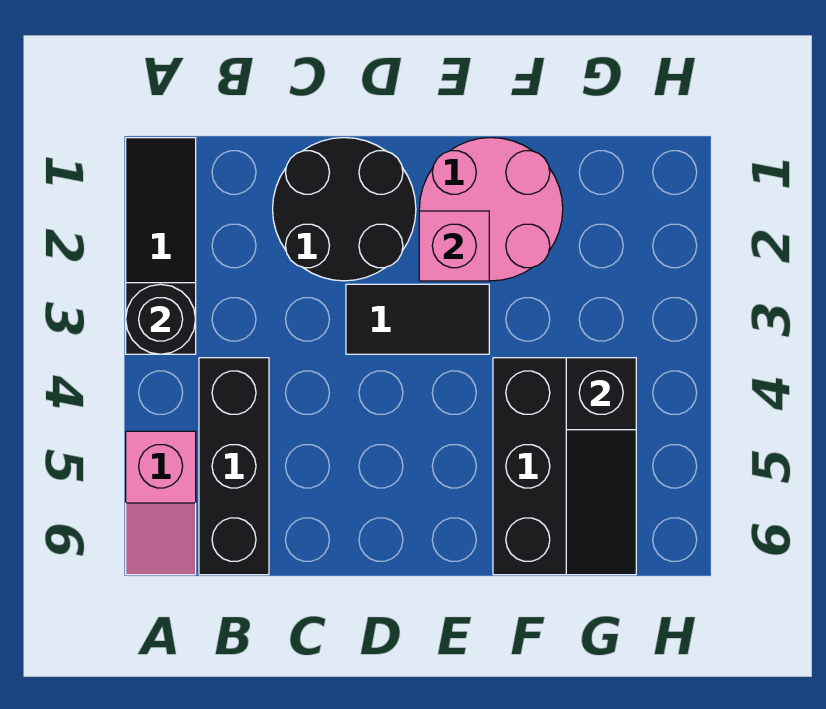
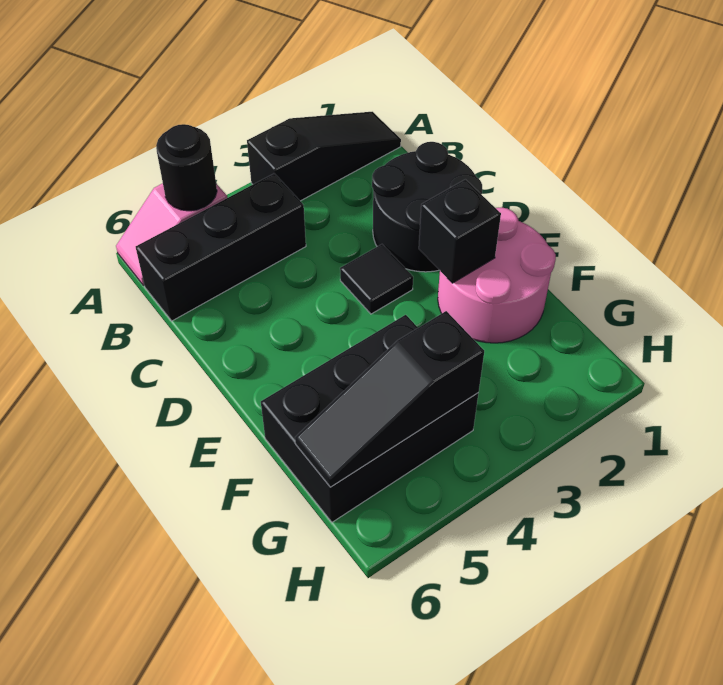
black round brick A3 level 2 -> black round brick A5 level 2
black tile D3:E3 level 1 -> black tile D3 level 1
pink brick E2 level 2 -> black brick E2 level 2

